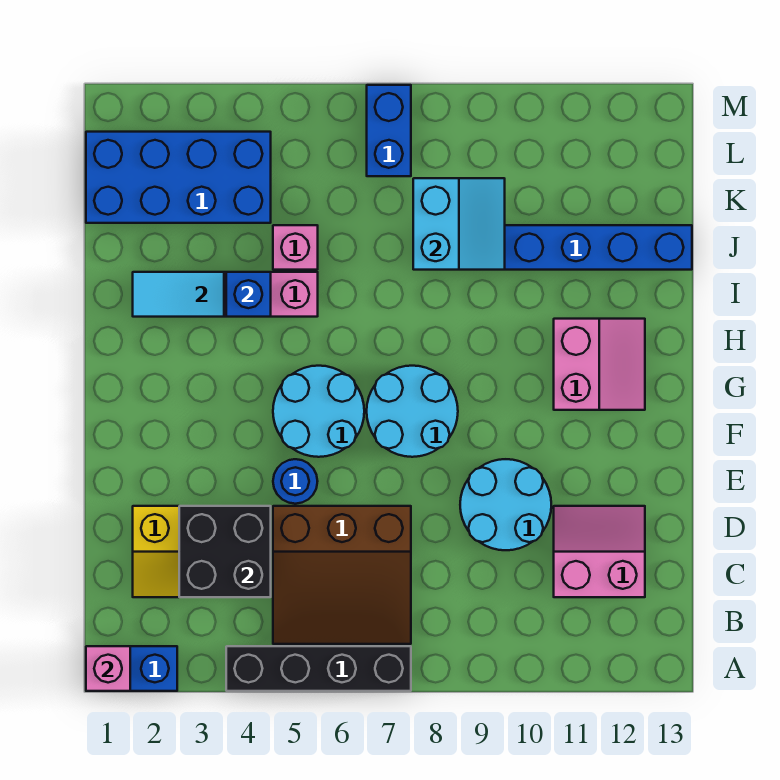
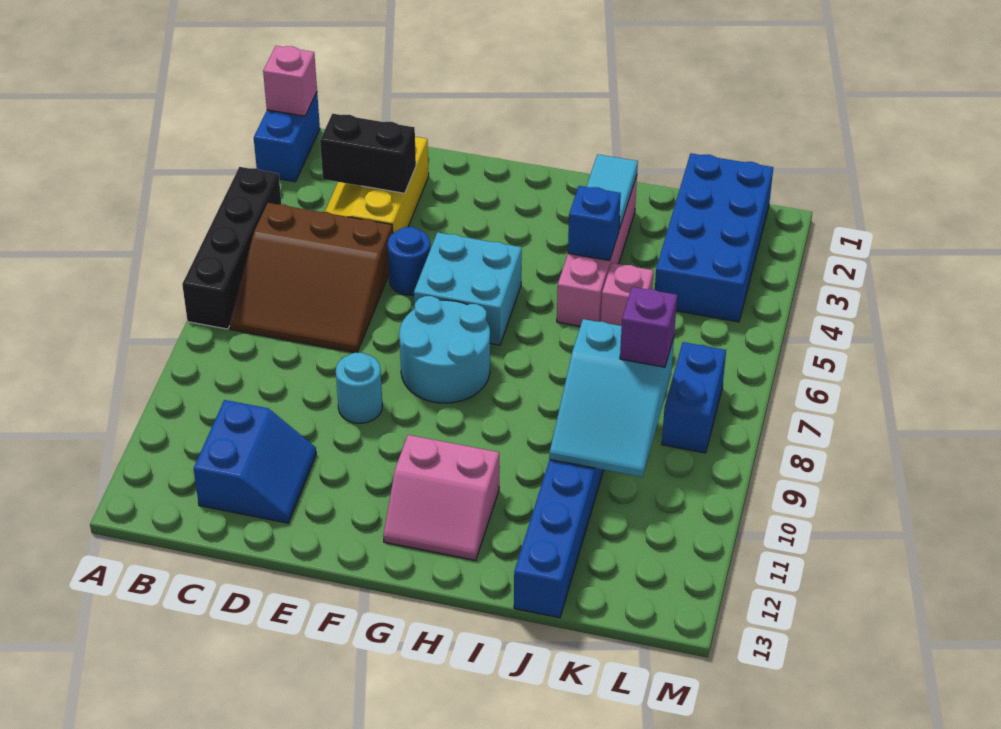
brown slope B5:D7 level 1 top D -> brown slope B5:D7 level 1 top 5
black brick C3:D4 level 2 -> black brick C3:D3 level 2
pink slope C11:D12 level 1 top C -> blue slope C11:D12 level 1 top C
cyan round brick D9:E10 level 1 -> cyan round brick E9 level 1
cyan round brick F5:G6 level 1 -> cyan brick F5:G6 level 1
cyan slope J8:K9 level 2 top 8 -> cyan slope J8:K10 level 2 top 8
none -> purple brick K8 level 3
blue brick L7:M7 level 1 -> blue brick L7:L8 level 1

